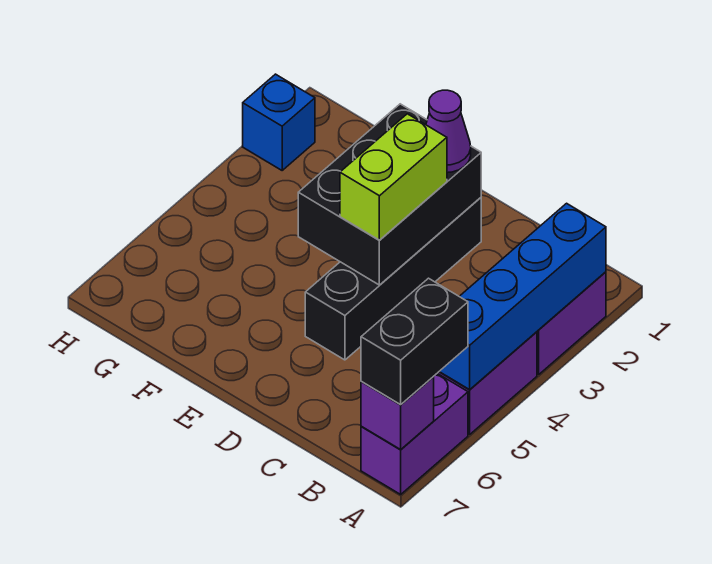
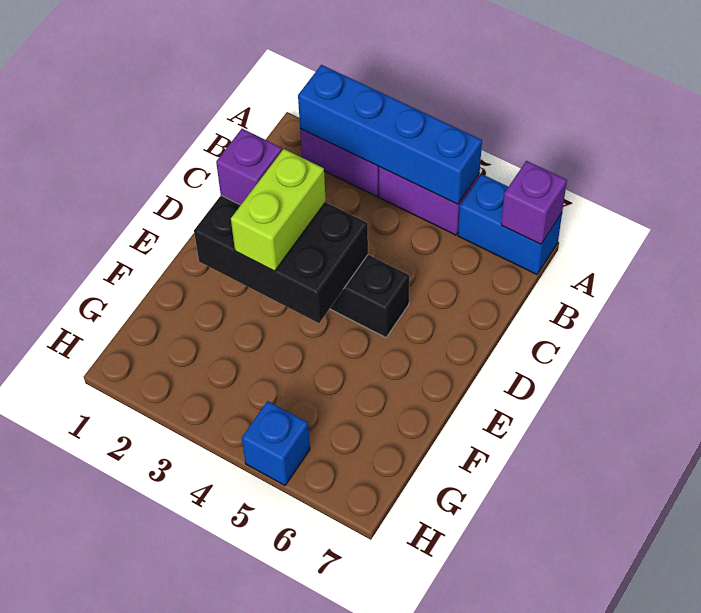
purple brick A6:A7 level 1 -> blue brick A6:A7 level 1
black brick A6:A7 level 3 -> none
purple cone D2 level 3 -> purple brick D2 level 3
lime brick D3:D4 level 3 -> lime brick D3:E3 level 3
blue brick H2 level 1 -> blue brick H5 level 1

